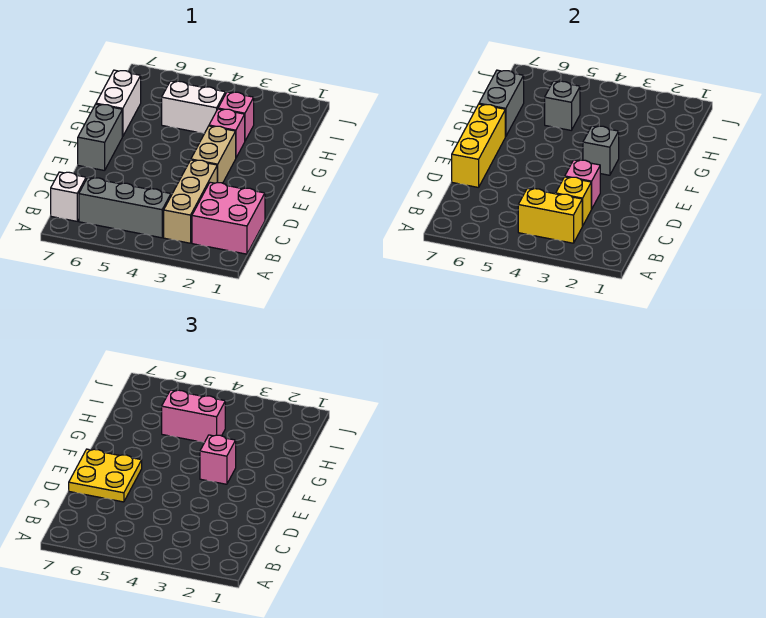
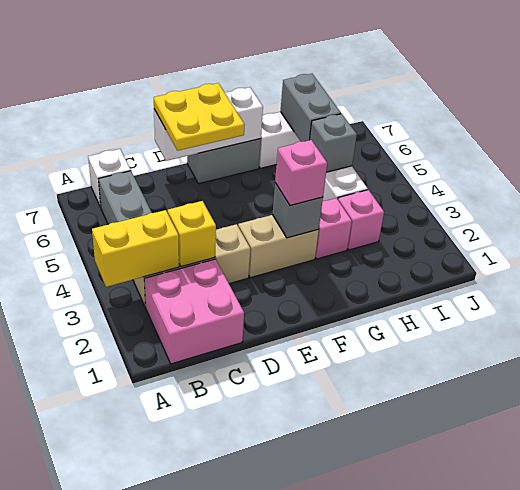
yellow brick B3:B4 level 2 -> yellow brick A3:B3 level 2
pink brick D3 level 2 -> none
yellow brick D7:F7 level 2 -> white brick D7:F7 level 2
grey brick G7:H7 level 2 -> grey brick H6:H7 level 2
pink brick H4:H5 level 3 -> none

